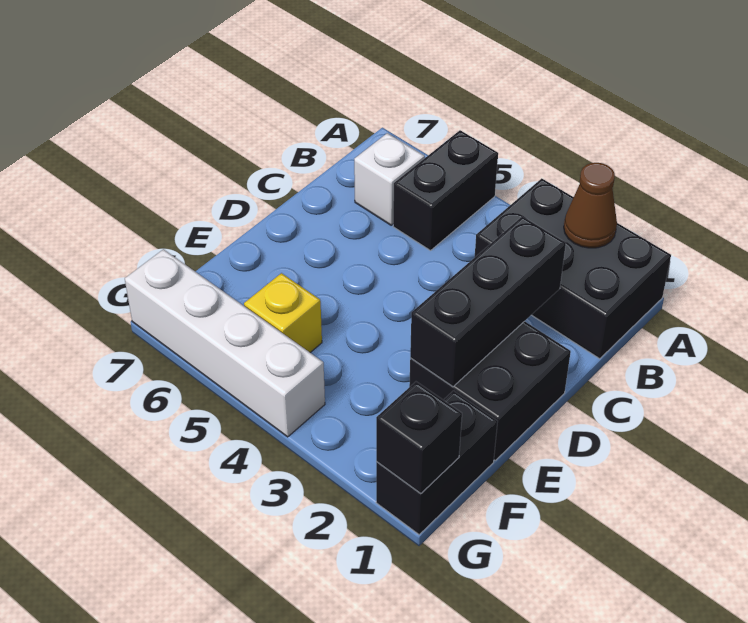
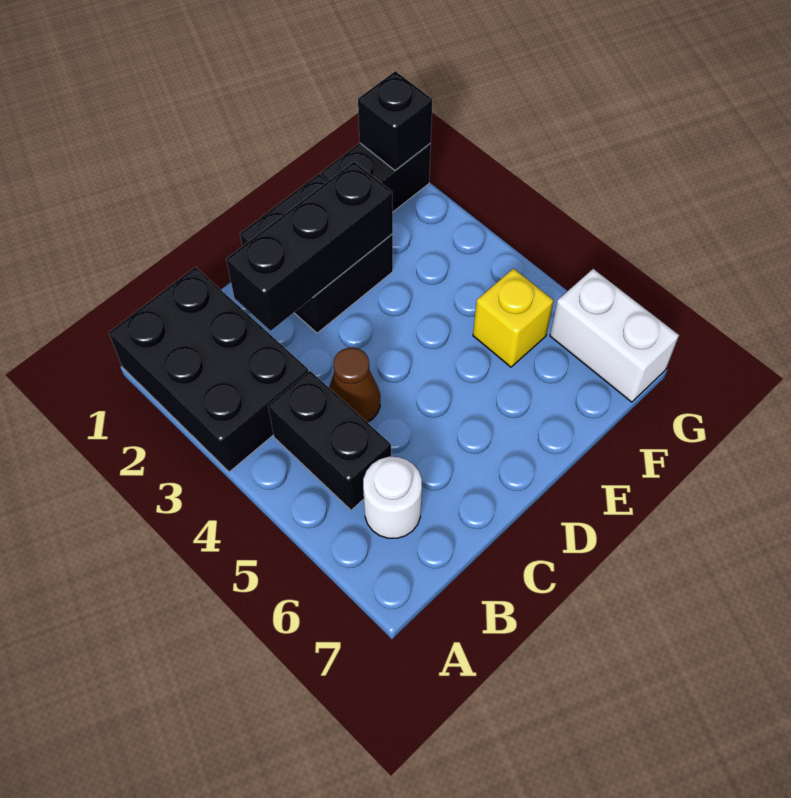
brown cone A2 level 2 -> brown cone C4 level 1
black brick A5:B5 level 1 -> black brick B4:B5 level 1
white brick B6 level 1 -> white round brick B6 level 1
white brick G4:G7 level 1 -> white brick G6:G7 level 1

